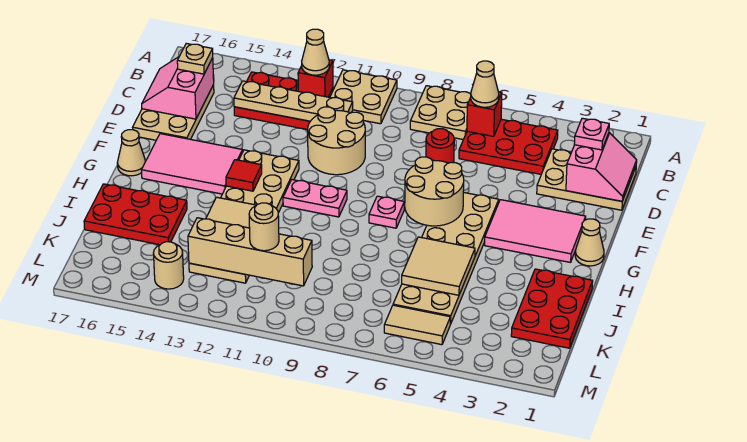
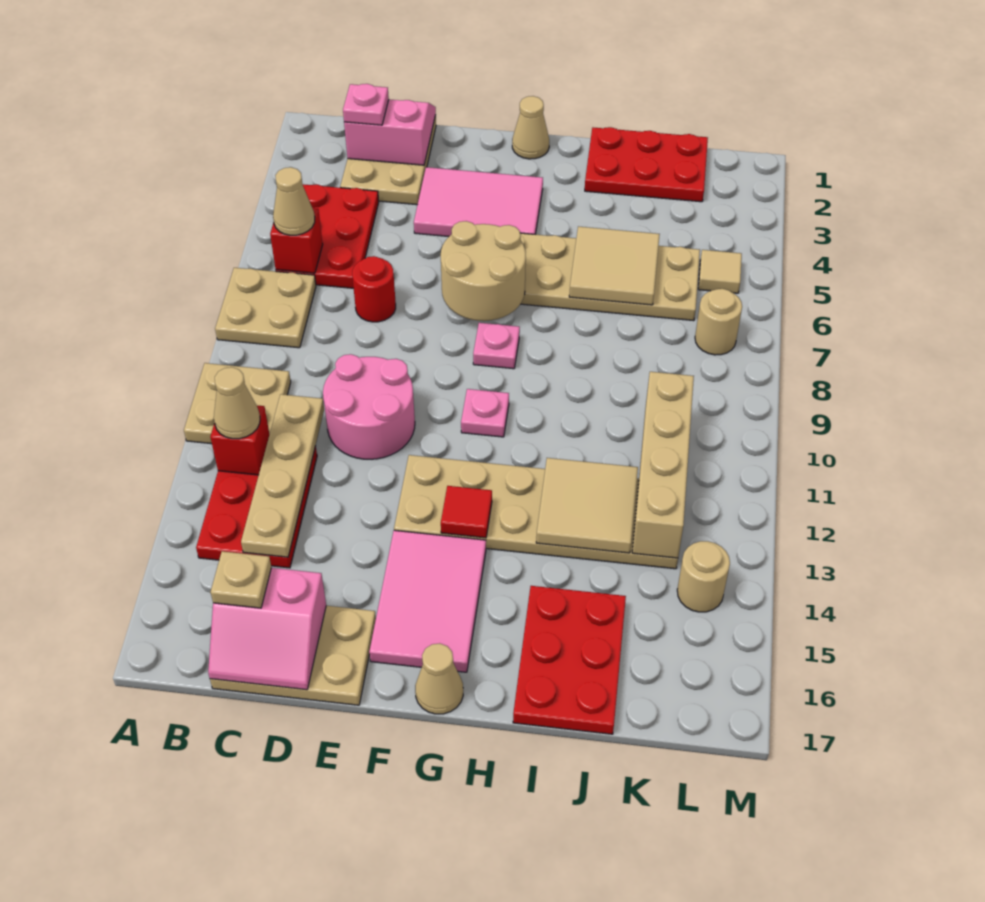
tan round brick D10:E11 level 1 -> pink round brick D10:E11 level 1
pink tile F2:G4 level 1 -> pink tile E3:G4 level 1
pink plate G10:G11 level 1 -> pink plate G10 level 1
tan round brick K11 level 3 -> tan round brick L7 level 1
tan tile L5:L6 level 1 -> tan tile L5 level 1

